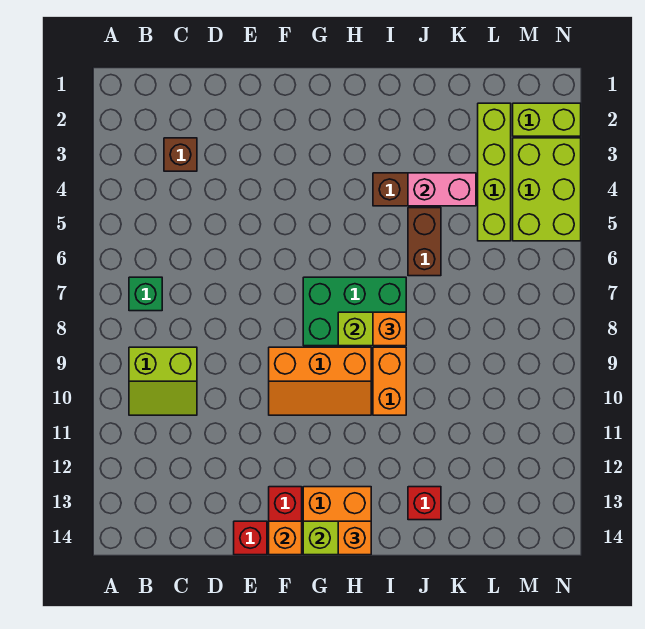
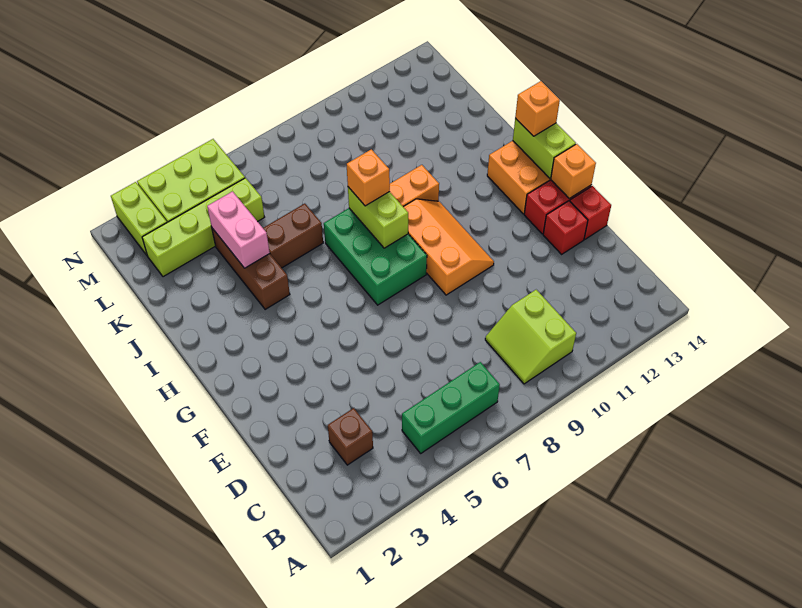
green brick B7 level 1 -> green brick B5:B7 level 1
lime slope B9:C10 level 1 top 9 -> lime slope B9:C10 level 1 top 10
red brick J13 level 1 -> red brick E13 level 1

